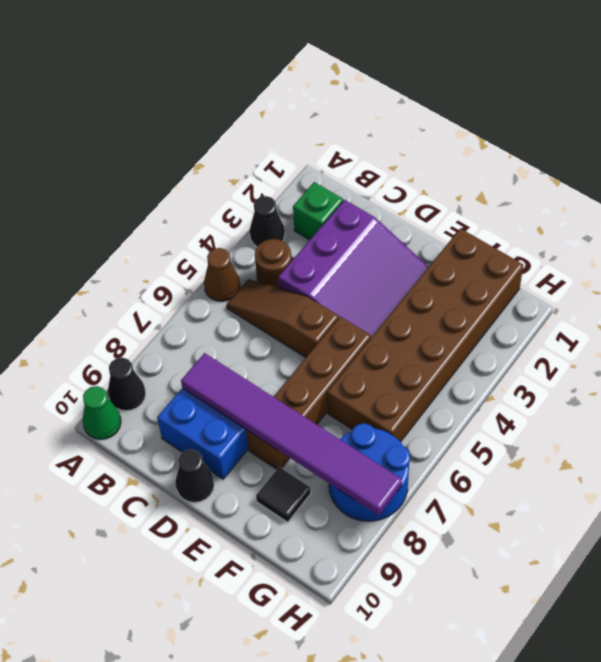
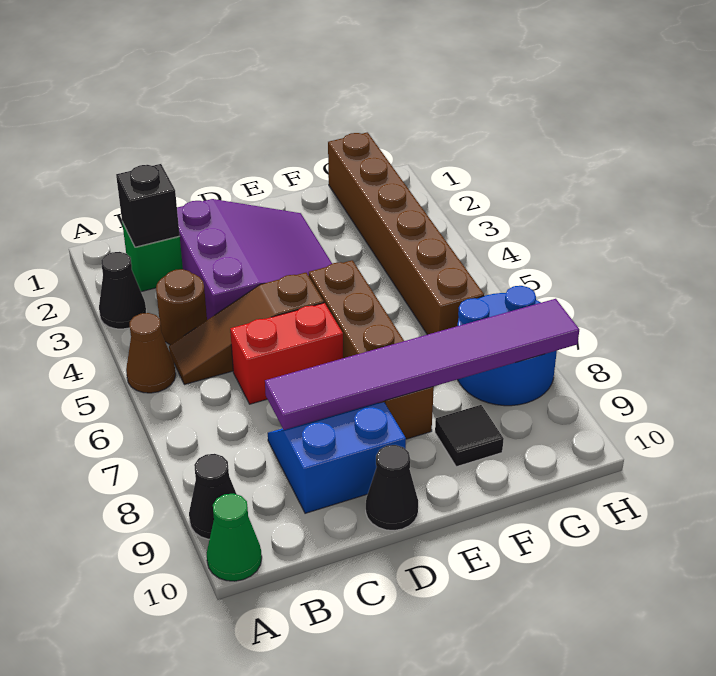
none -> black brick B2 level 2
none -> red brick C6:D6 level 1
brown brick F1:G6 level 1 -> brown brick G1:G6 level 1

